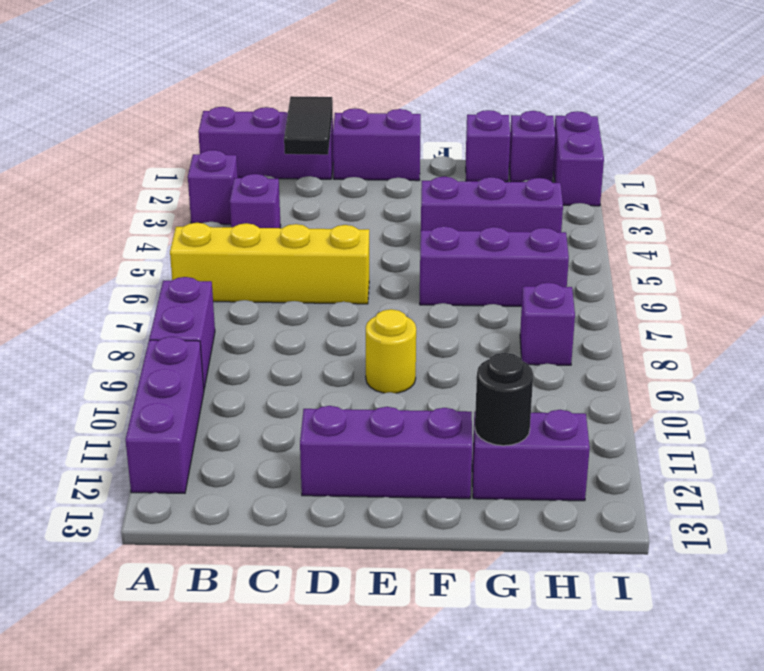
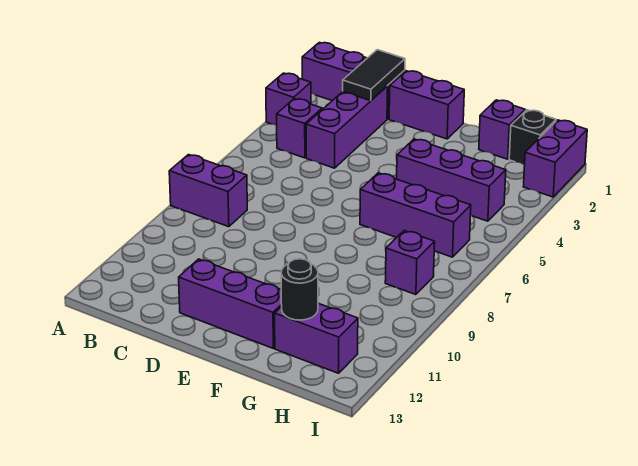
yellow brick A6:D6 level 1 -> none
purple brick A8:A9 level 1 -> purple brick A8:B8 level 1
purple brick A10:A12 level 1 -> purple brick C2:C4 level 1
yellow round brick E9 level 1 -> none
purple brick H1 level 1 -> black brick H1 level 1

